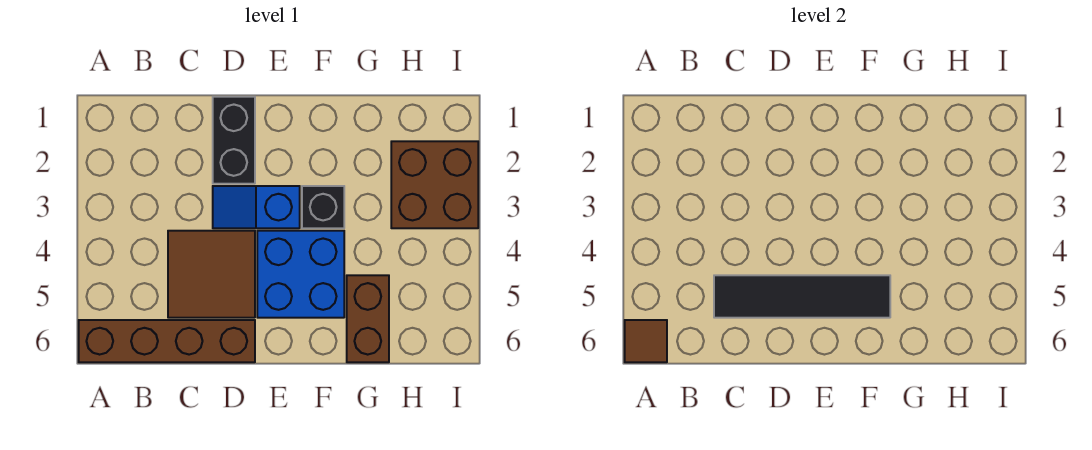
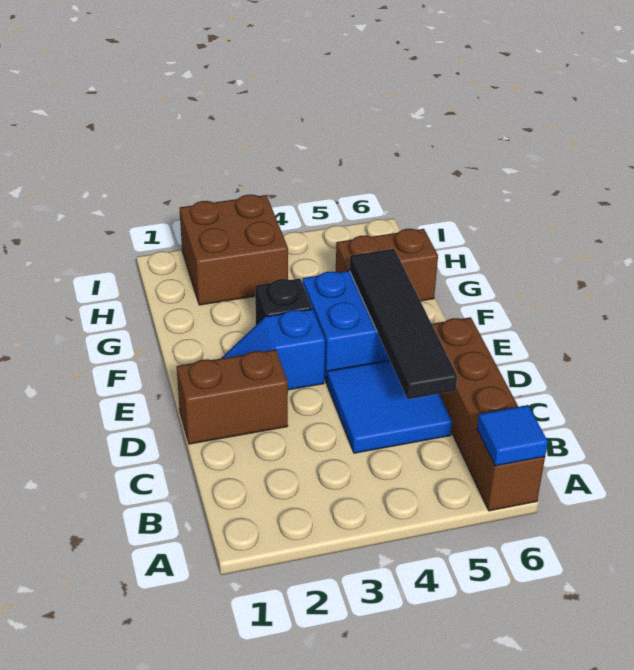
brown tile A6 level 2 -> blue tile A6 level 2
brown tile C4:D5 level 1 -> blue tile C4:D5 level 1
black brick D1:D2 level 1 -> brown brick D1:D2 level 1
blue slope D3:E3 level 1 top E -> blue slope E2:E3 level 1 top 3

